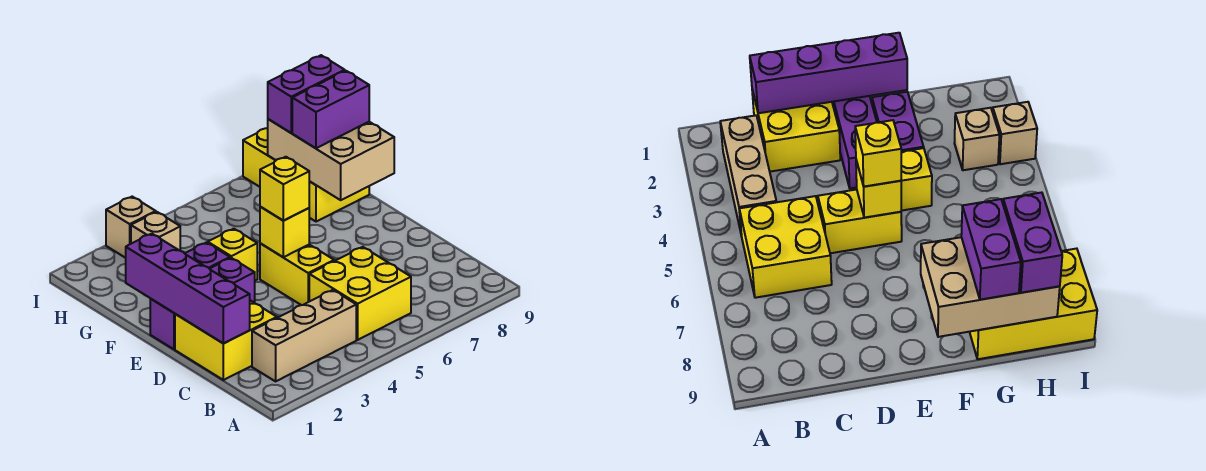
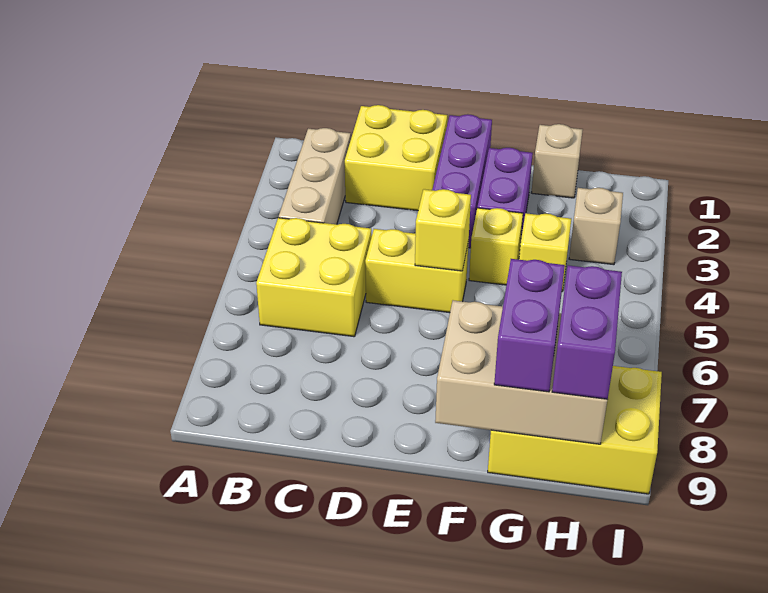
purple brick C1:F1 level 2 -> none
yellow brick E5 level 3 -> yellow brick G4 level 1
tan brick I3 level 1 -> tan brick G1 level 1

